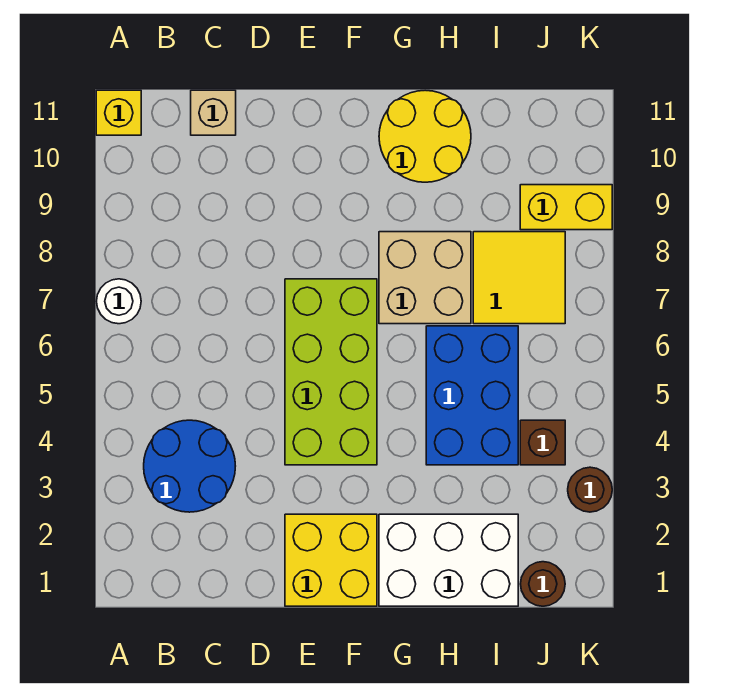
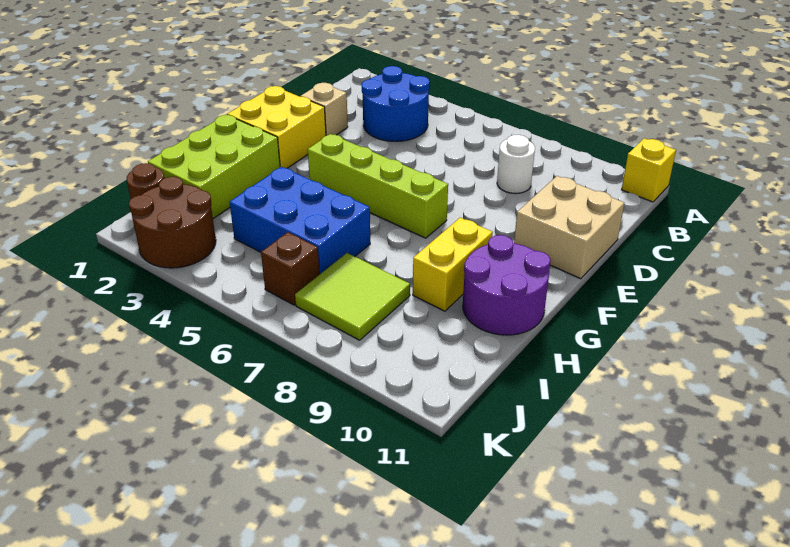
white round brick A7 level 1 -> white round brick C8 level 1
tan brick C11 level 1 -> tan brick D2 level 1
lime brick E4:F7 level 1 -> lime brick F4:F7 level 1
white brick G1:I2 level 1 -> lime brick G1:I2 level 1
tan brick G7:H8 level 1 -> tan brick D10:E11 level 1
yellow round brick G10:H11 level 1 -> purple round brick G10:H11 level 1
yellow tile I7:J8 level 1 -> lime tile I7:J8 level 1
brown brick J4 level 1 -> brown brick J6 level 1
yellow brick J9:K9 level 1 -> yellow brick G9:H9 level 1
brown round brick K3 level 1 -> brown round brick J2:K3 level 1

